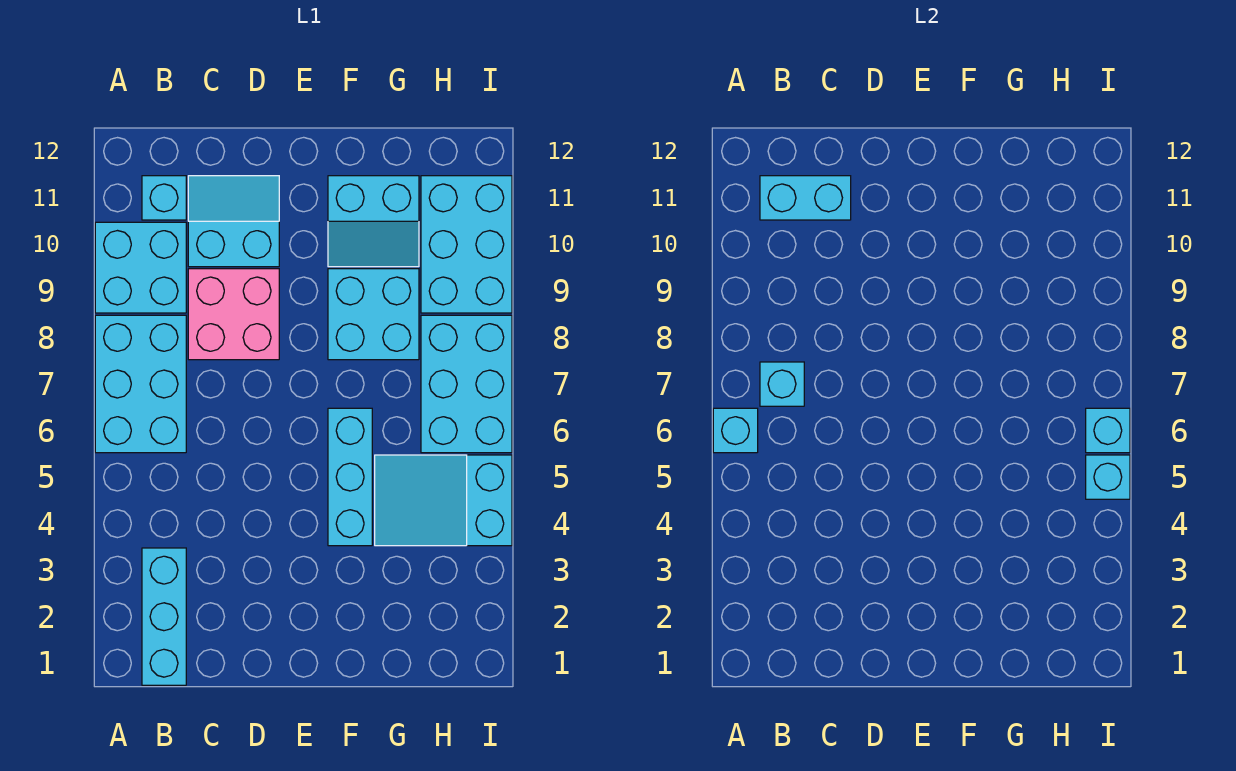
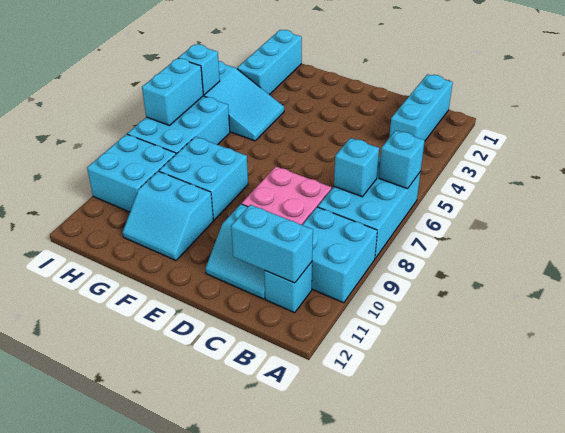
cyan brick F4:F6 level 1 -> cyan brick H1:H3 level 1
cyan slope F10:G11 level 1 top 11 -> cyan slope F10:G11 level 1 top 10
cyan brick H9:I11 level 1 -> cyan brick H9:I10 level 1
cyan brick I6 level 2 -> cyan brick I6:I7 level 2

